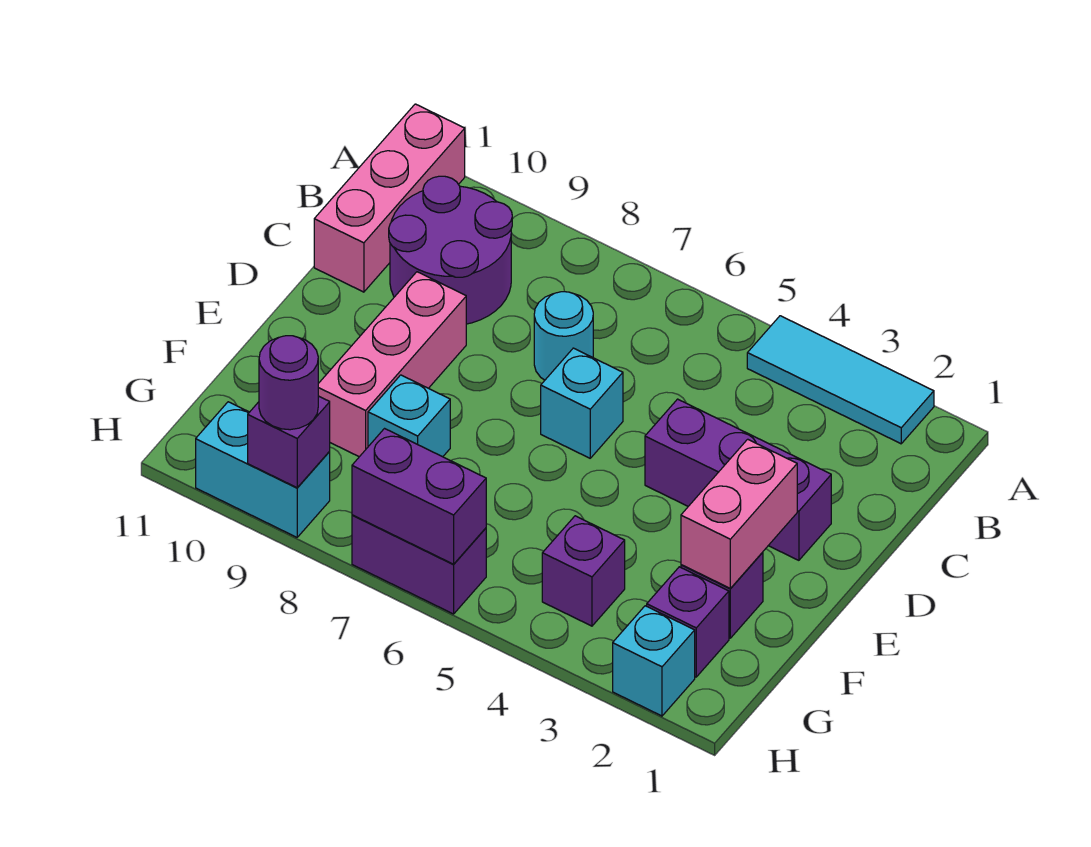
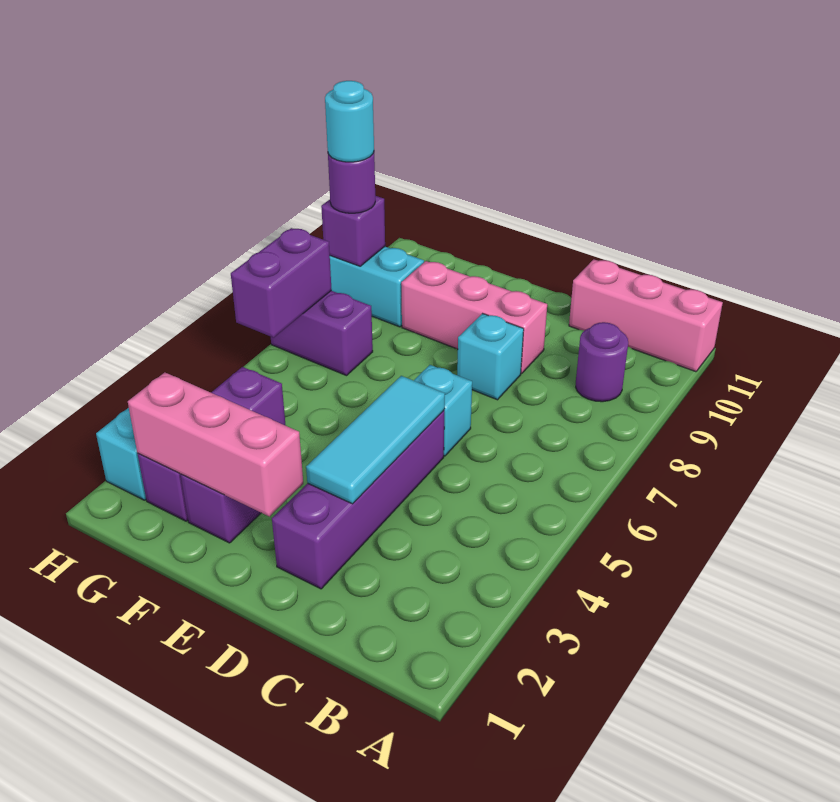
cyan tile A2:A4 level 1 -> cyan tile D3:D5 level 2
purple round brick B9:C10 level 1 -> purple round brick B9 level 1
cyan round brick C7 level 1 -> cyan round brick H9 level 4
purple brick D2:D4 level 1 -> purple brick D2:D5 level 1
pink brick E2:F2 level 2 -> pink brick E2:G2 level 2
cyan brick F8 level 1 -> cyan brick D8 level 1
purple brick H6:H7 level 1 -> purple brick G7:H7 level 1
cyan brick H9:H10 level 1 -> cyan brick G9:H9 level 1

